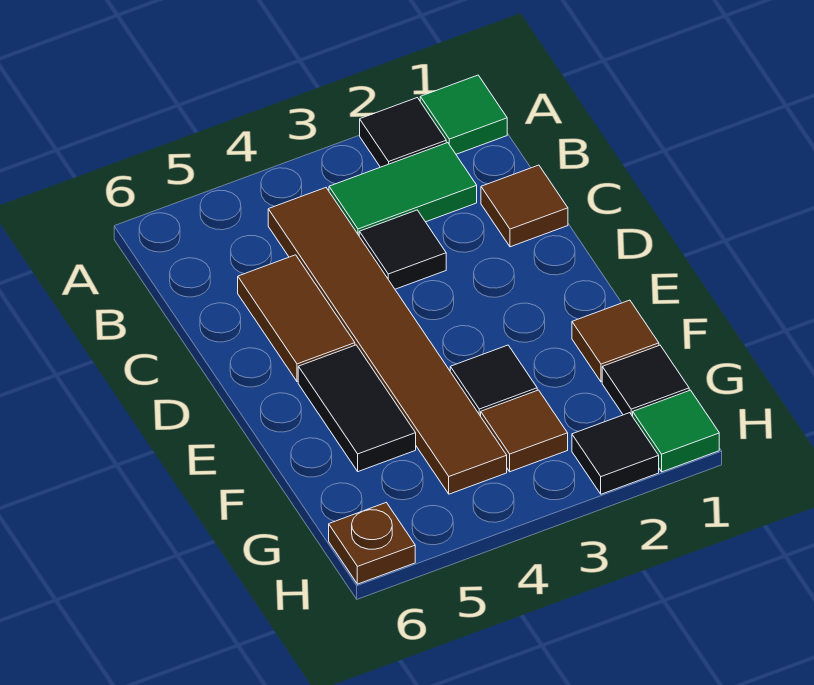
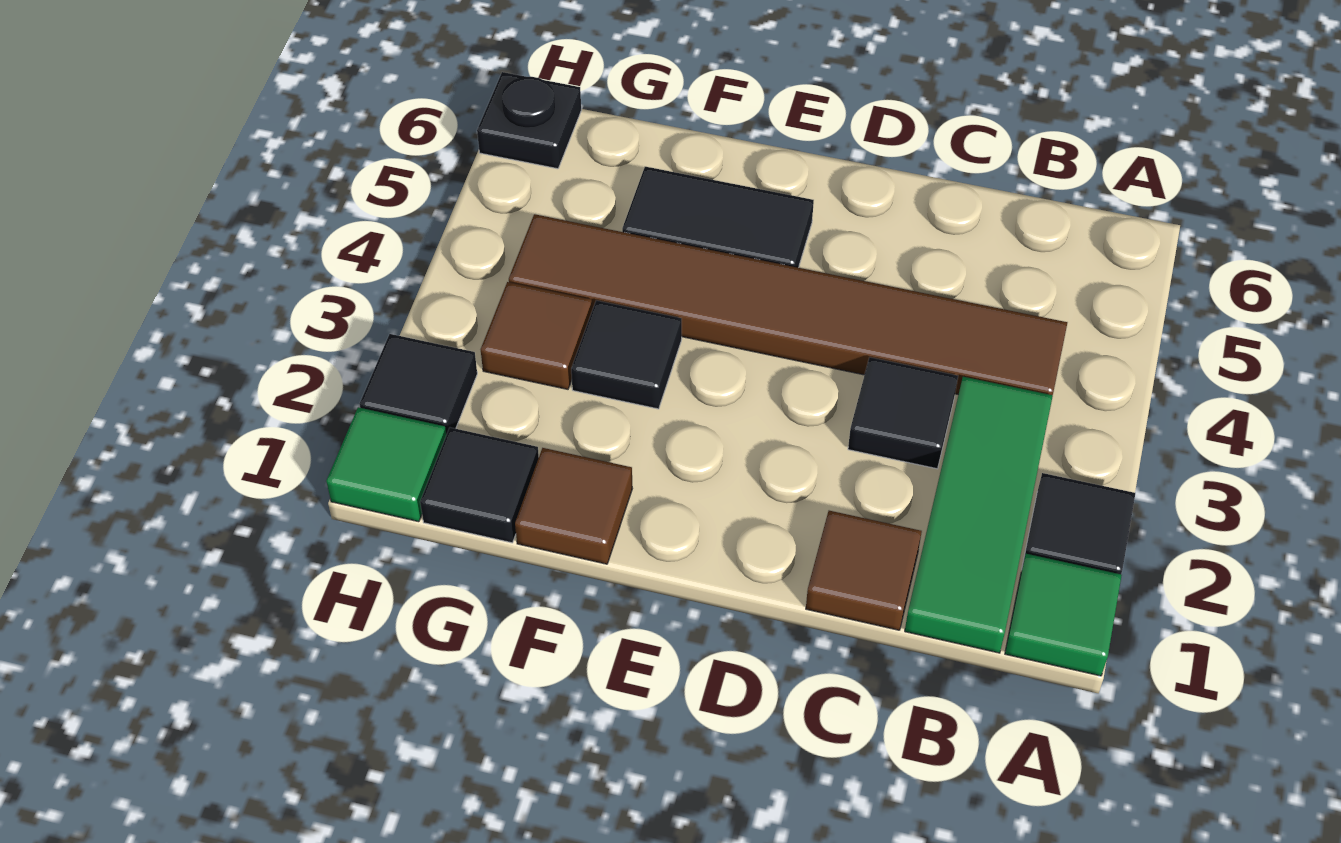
green tile B2:B3 level 1 -> green tile B1:B3 level 1
brown tile C5:D5 level 1 -> none
brown plate H6 level 1 -> black plate H6 level 1

